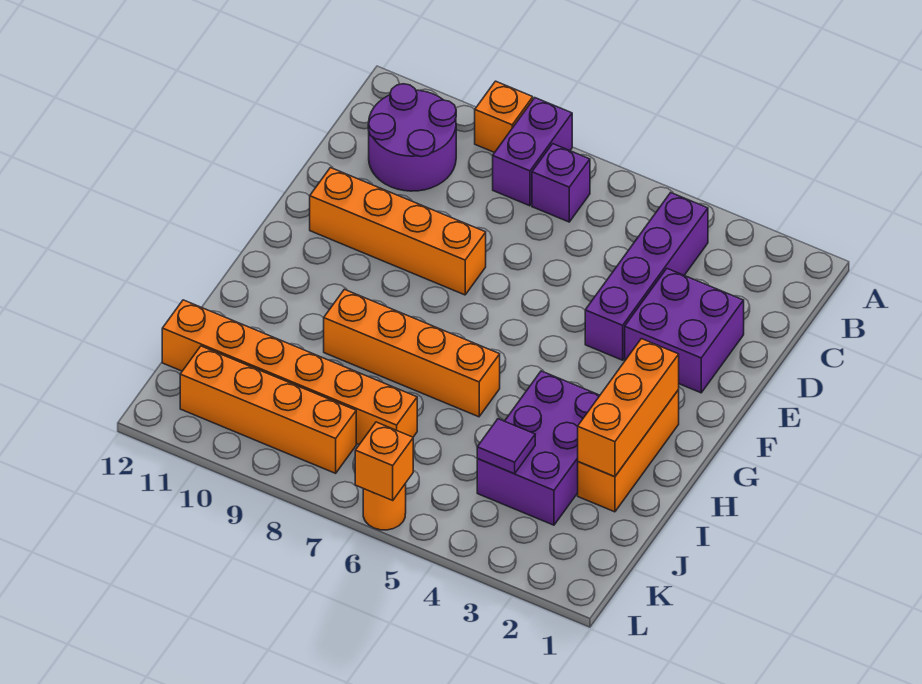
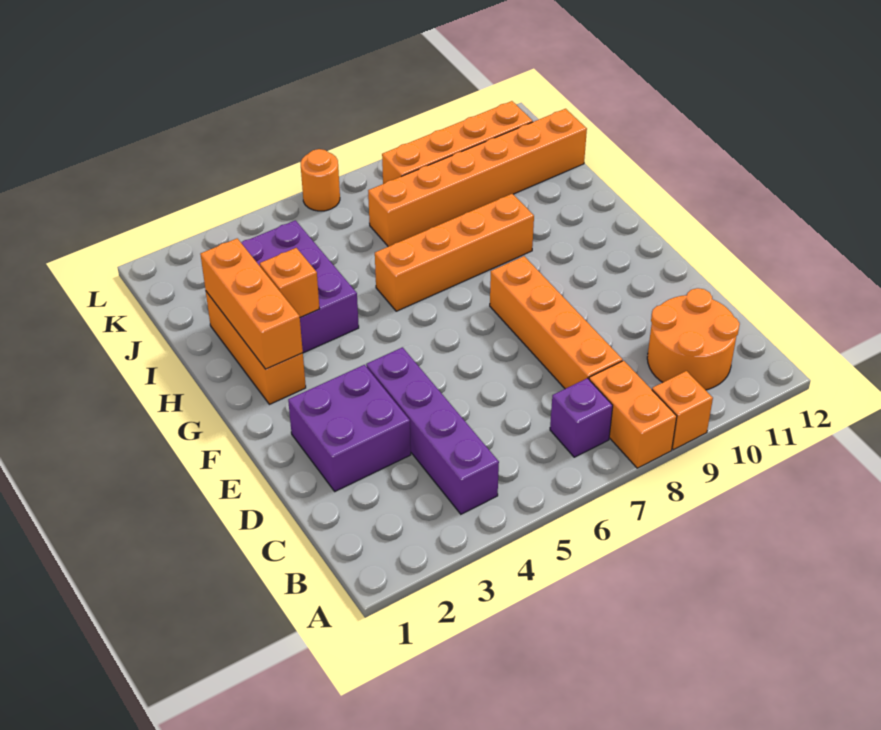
purple brick A8:B8 level 1 -> orange brick A8:B8 level 1
purple round brick B10:C11 level 1 -> orange round brick B10:C11 level 1
orange brick E8:E11 level 1 -> orange brick C8:F8 level 1
purple tile J4 level 2 -> none
orange brick L6 level 2 -> orange brick H3 level 2

